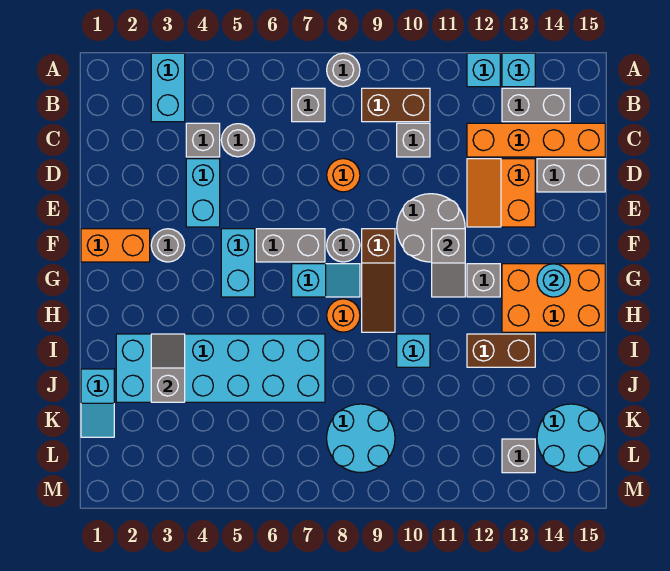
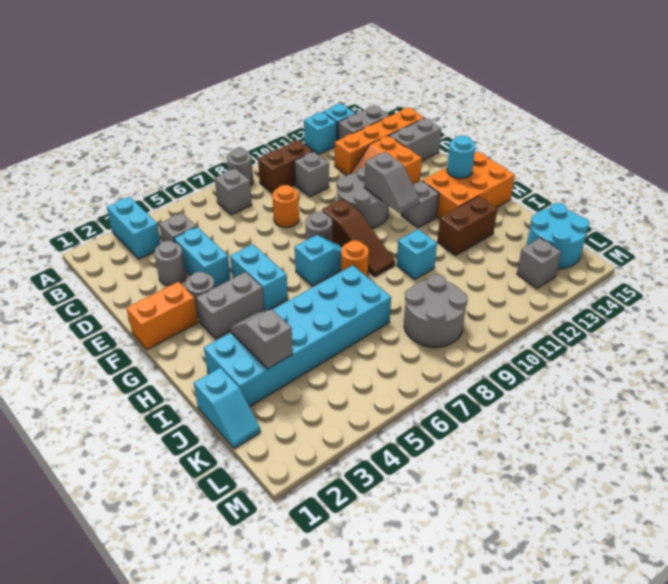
grey round brick C5 level 1 -> grey round brick D3 level 1
grey brick F6:F7 level 1 -> grey brick G3:G4 level 1
cyan round brick K8:L9 level 1 -> grey round brick K8:L9 level 1

